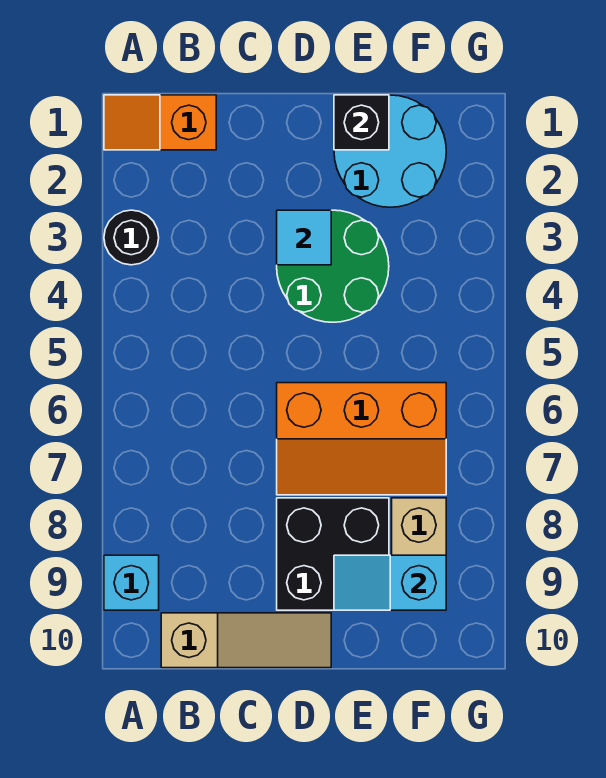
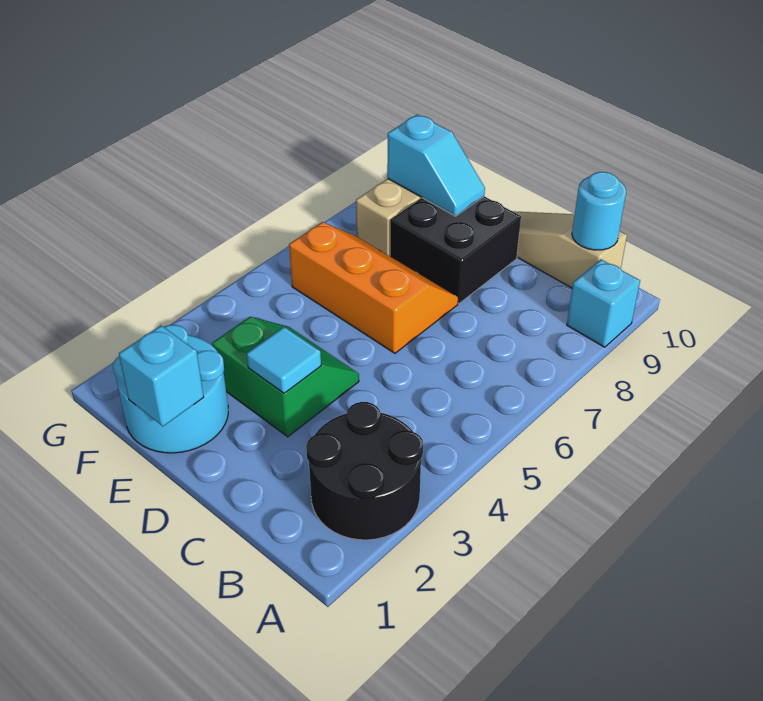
orange slope A1:B1 level 1 top B -> none
black round brick A3 level 1 -> black round brick A2:B3 level 1
none -> cyan round brick B10 level 2
green round brick D3:E4 level 1 -> green slope D3:E4 level 1 top 3
black brick E1 level 2 -> cyan brick E1 level 2

